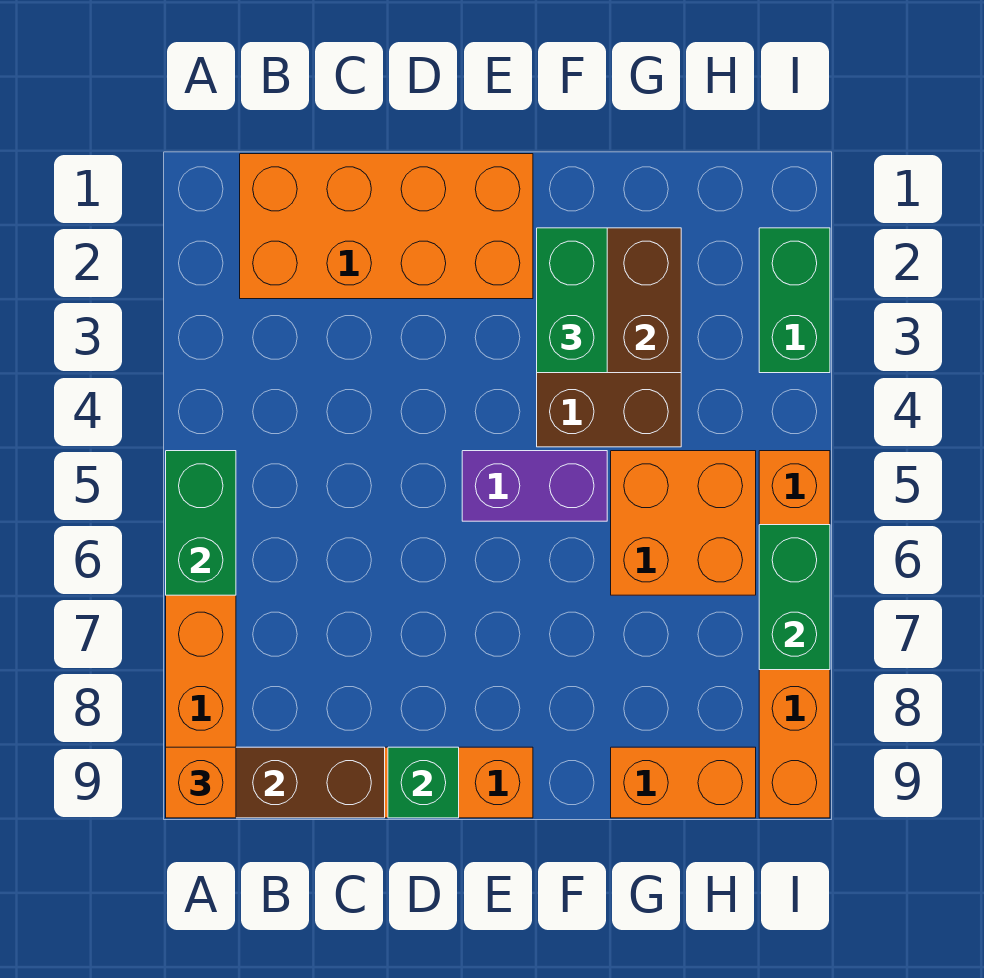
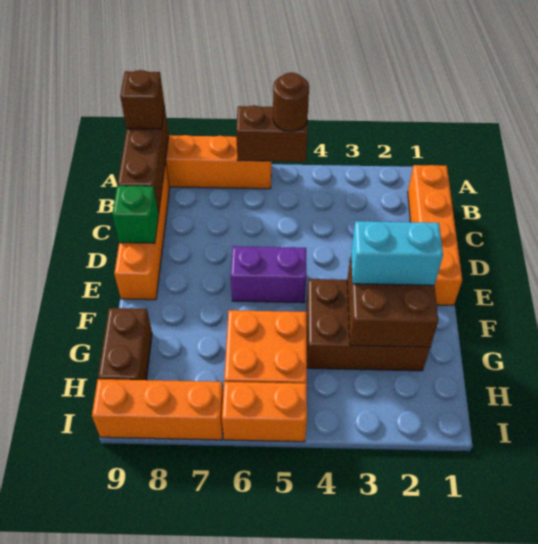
green brick A5:A6 level 2 -> brown brick A5:A6 level 2
none -> brown round brick A5 level 3
orange brick A9 level 3 -> brown brick A9 level 3
orange brick B1:E2 level 1 -> orange brick B1:E1 level 1
purple brick E5:F5 level 1 -> purple brick E5:E6 level 1
green brick F2:F3 level 3 -> cyan brick F2:F3 level 3
orange brick G9:H9 level 1 -> brown brick G9:H9 level 1
green brick I2:I3 level 1 -> none
green brick I6:I7 level 2 -> none

